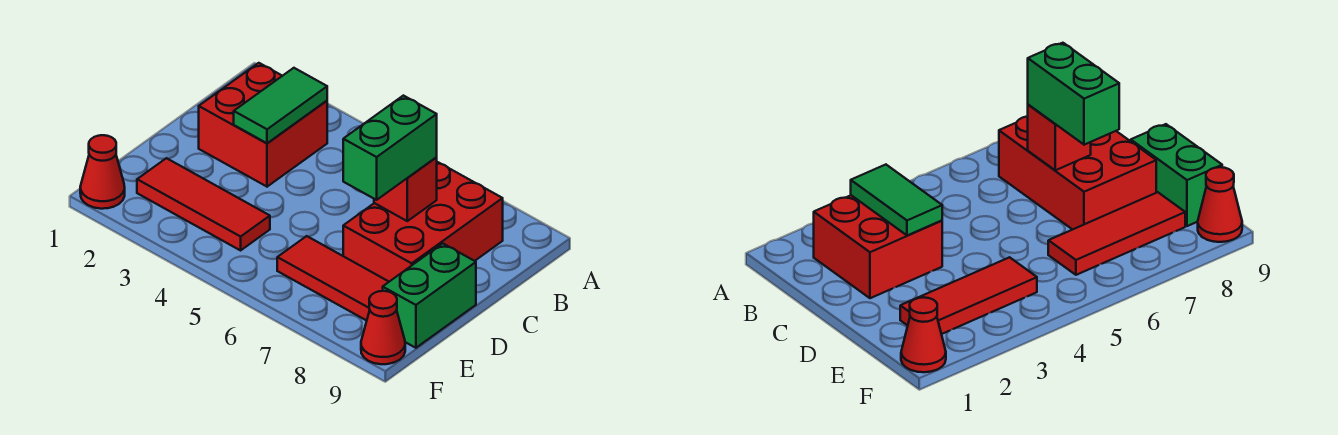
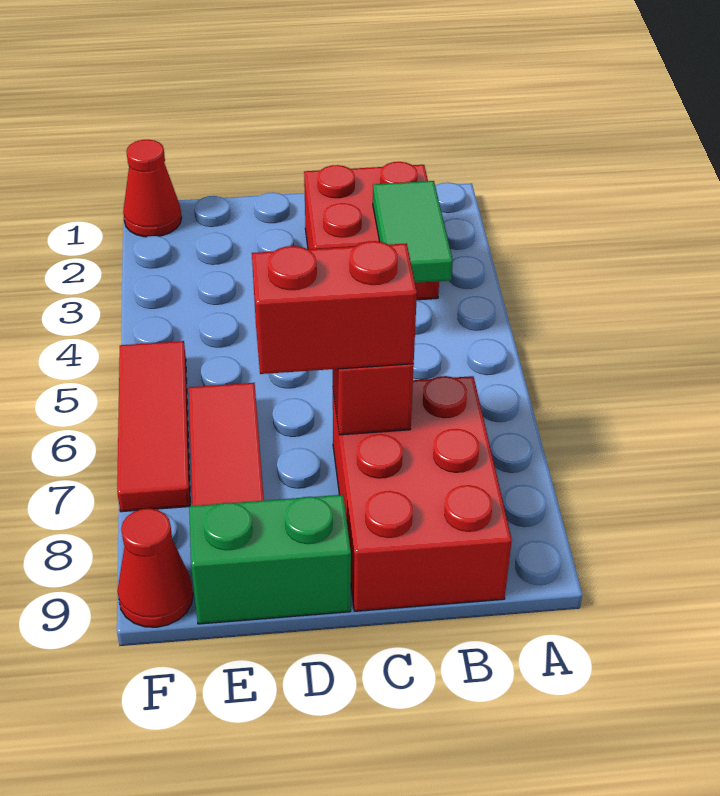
green tile B3:C3 level 2 -> green tile B3:B4 level 2
red brick B7:D8 level 1 -> red brick B7:C9 level 1
green brick C7:D7 level 3 -> red brick C7:D7 level 3
red tile E2:E4 level 1 -> red tile F5:F7 level 1

